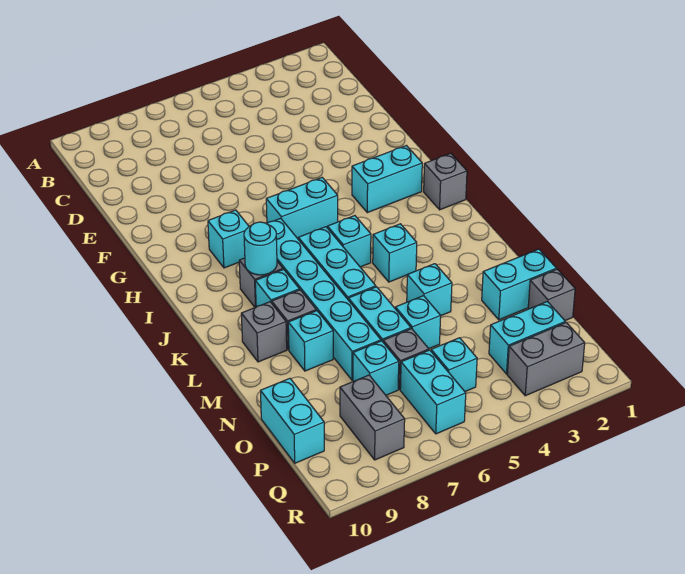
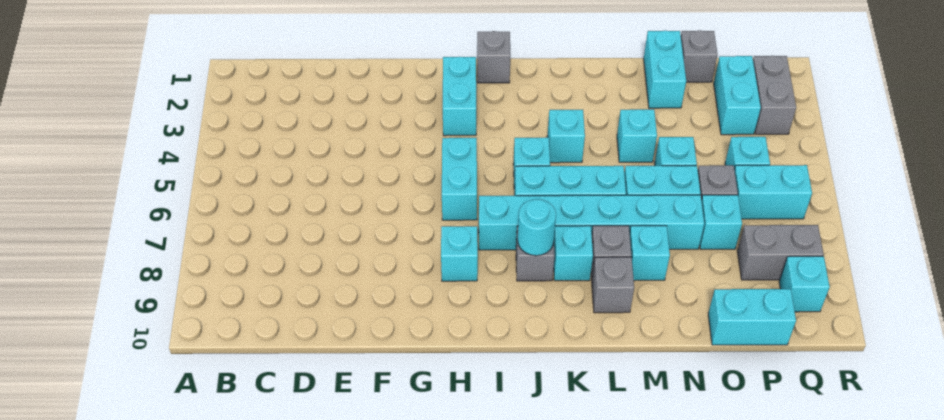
none -> cyan brick Q9 level 1

